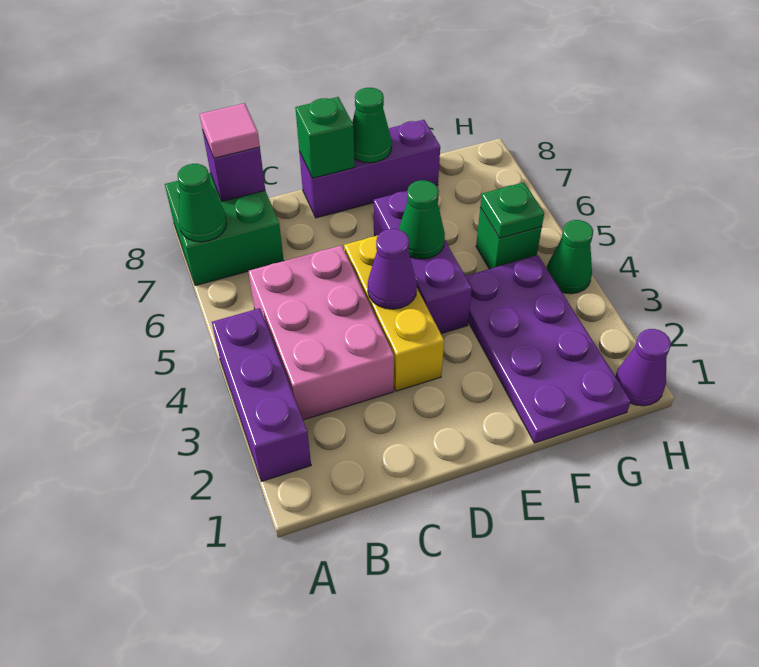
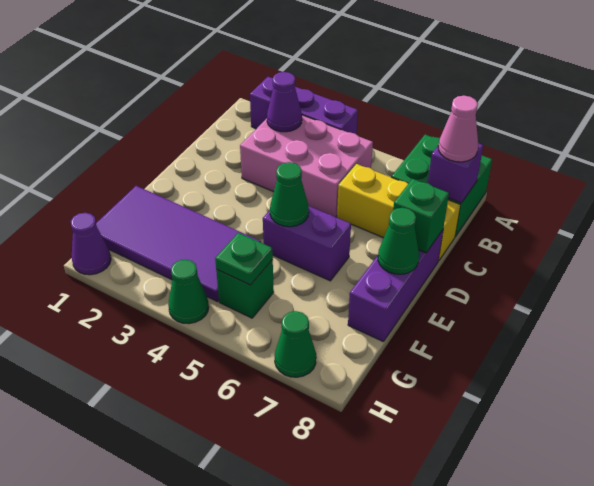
green cone A7 level 2 -> green cone H7 level 1
pink tile B8 level 3 -> pink cone B8 level 3
yellow brick D3:D5 level 1 -> yellow brick C6:C8 level 1
purple cone D4 level 2 -> purple cone B3 level 2
purple brick E4:E6 level 1 -> purple brick E5:E6 level 1
purple plate F1:G4 level 1 -> purple tile F1:G4 level 1

